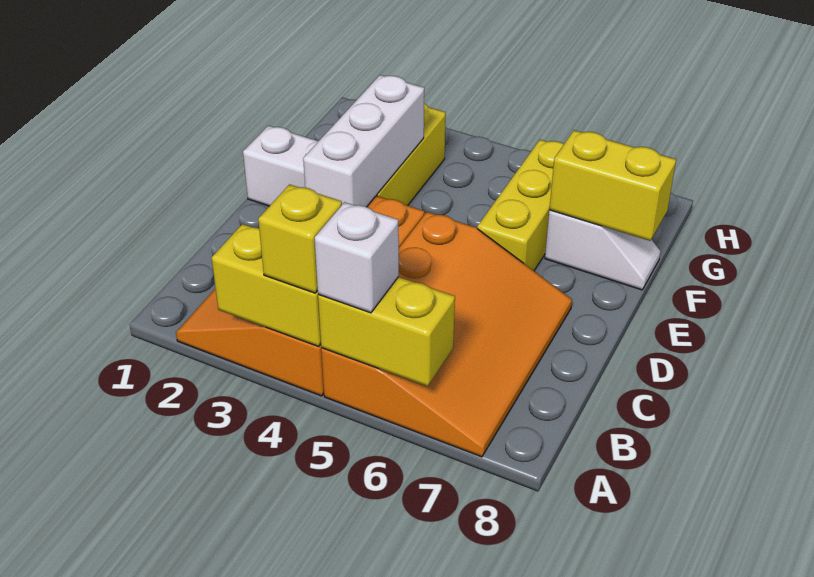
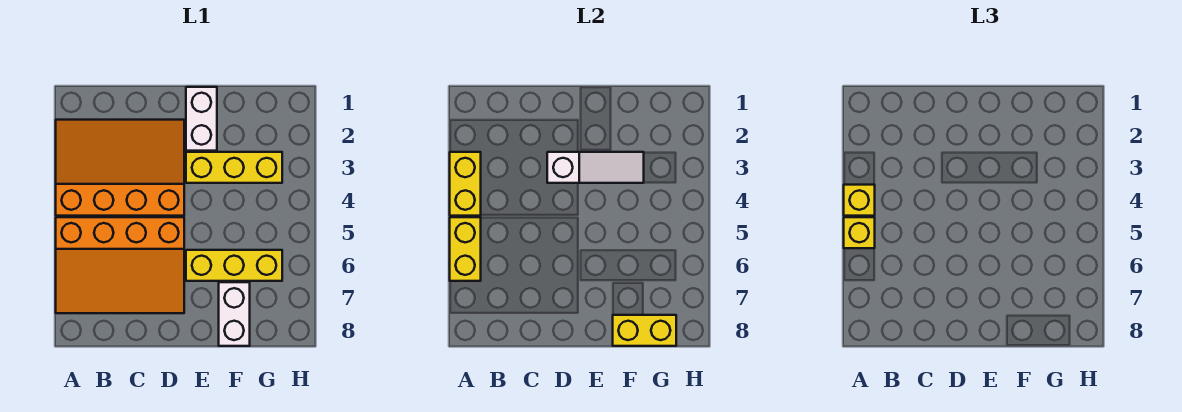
white brick A5 level 3 -> yellow brick A5 level 3
white brick D3:F3 level 2 -> white slope D3:F3 level 2 top D
white slope F7:F8 level 1 top 7 -> white brick F7:F8 level 1
yellow brick F7:F8 level 2 -> yellow brick F8:G8 level 2

